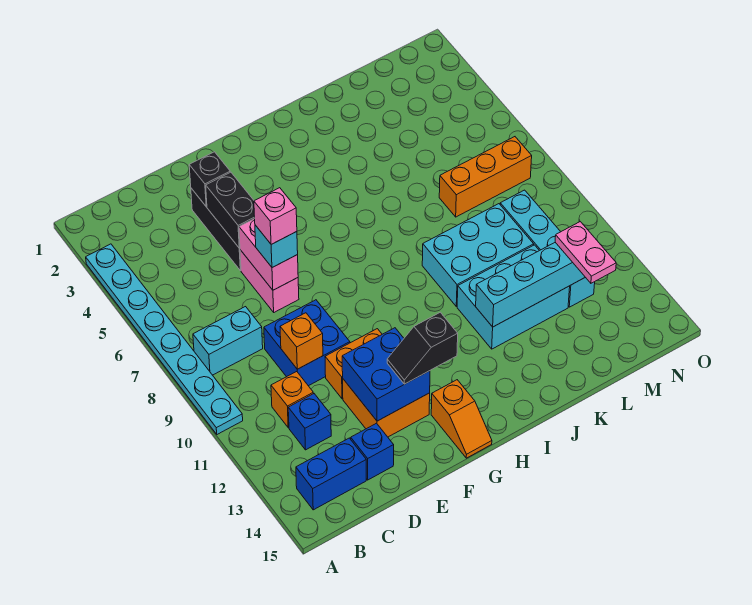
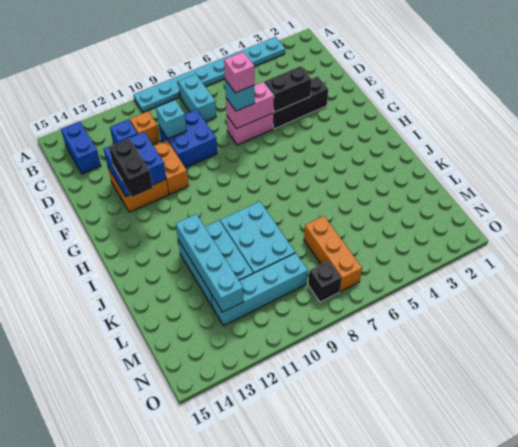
orange brick D10 level 2 -> cyan brick D10 level 2
blue brick D14 level 1 -> none
black brick E3 level 2 -> black brick N8 level 1
black slope F13:G13 level 3 top G -> black brick F13:G13 level 3
orange slope G14:G15 level 1 top 14 -> none
pink plate M12:M13 level 3 -> none

